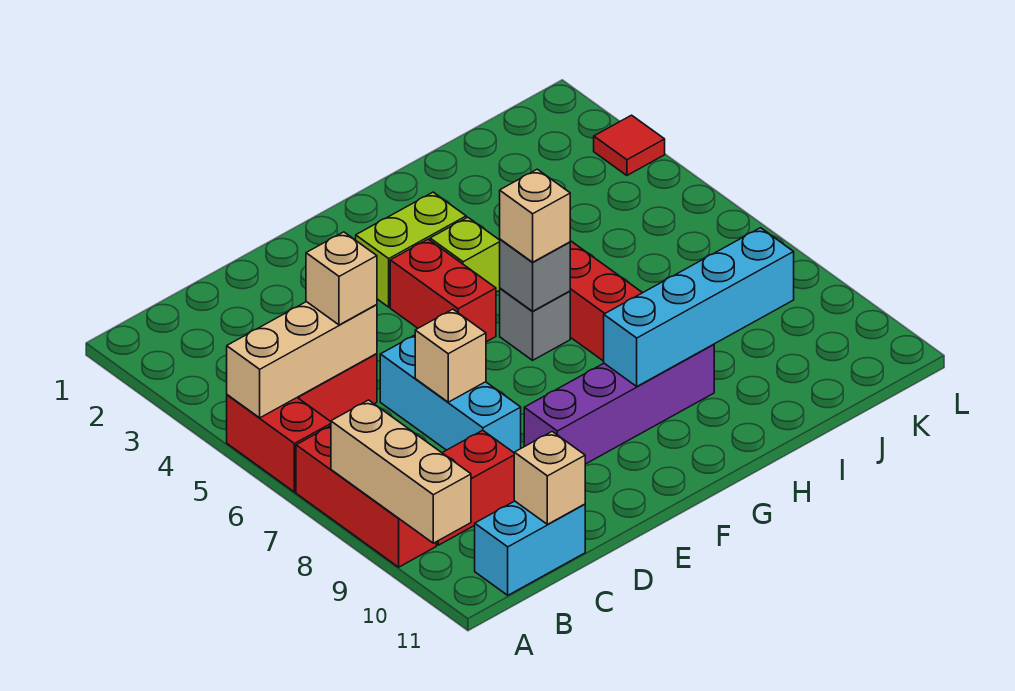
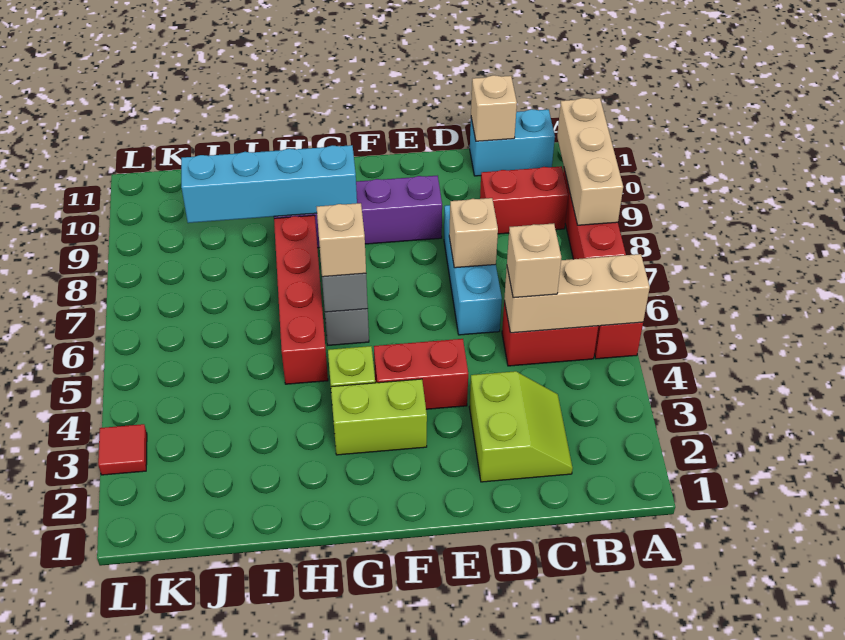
none -> lime slope C2:D3 level 1 top D
red brick F4:F5 level 1 -> red brick E4:F4 level 1

